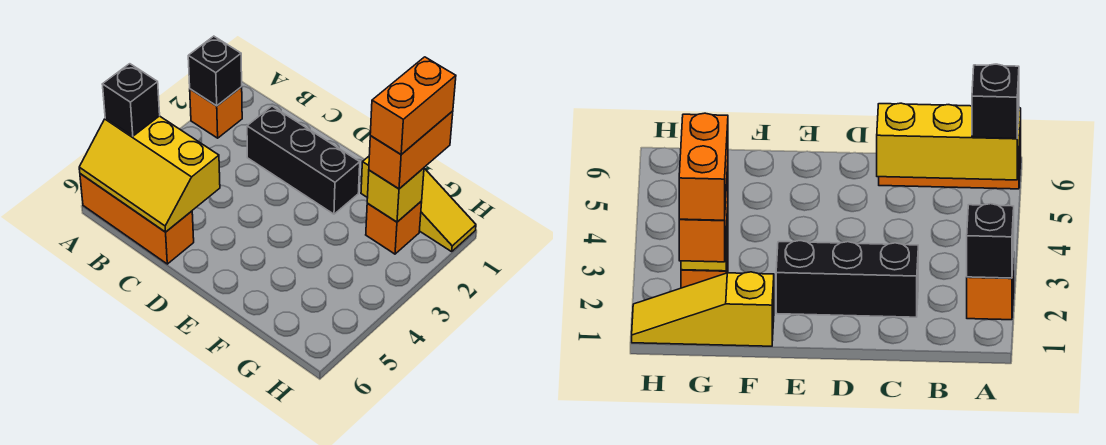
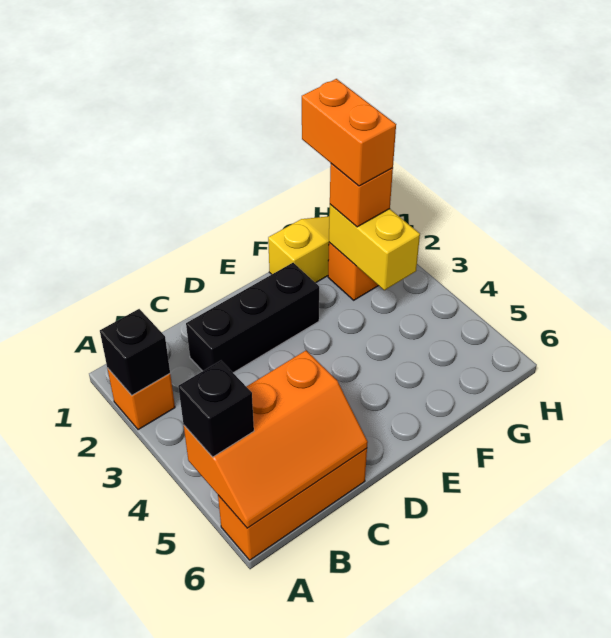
yellow slope A5:C6 level 2 top 5 -> orange slope A5:C6 level 2 top 5
orange brick G1:G2 level 3 -> orange brick G2 level 3
yellow brick G2 level 2 -> yellow brick G2:G3 level 2

